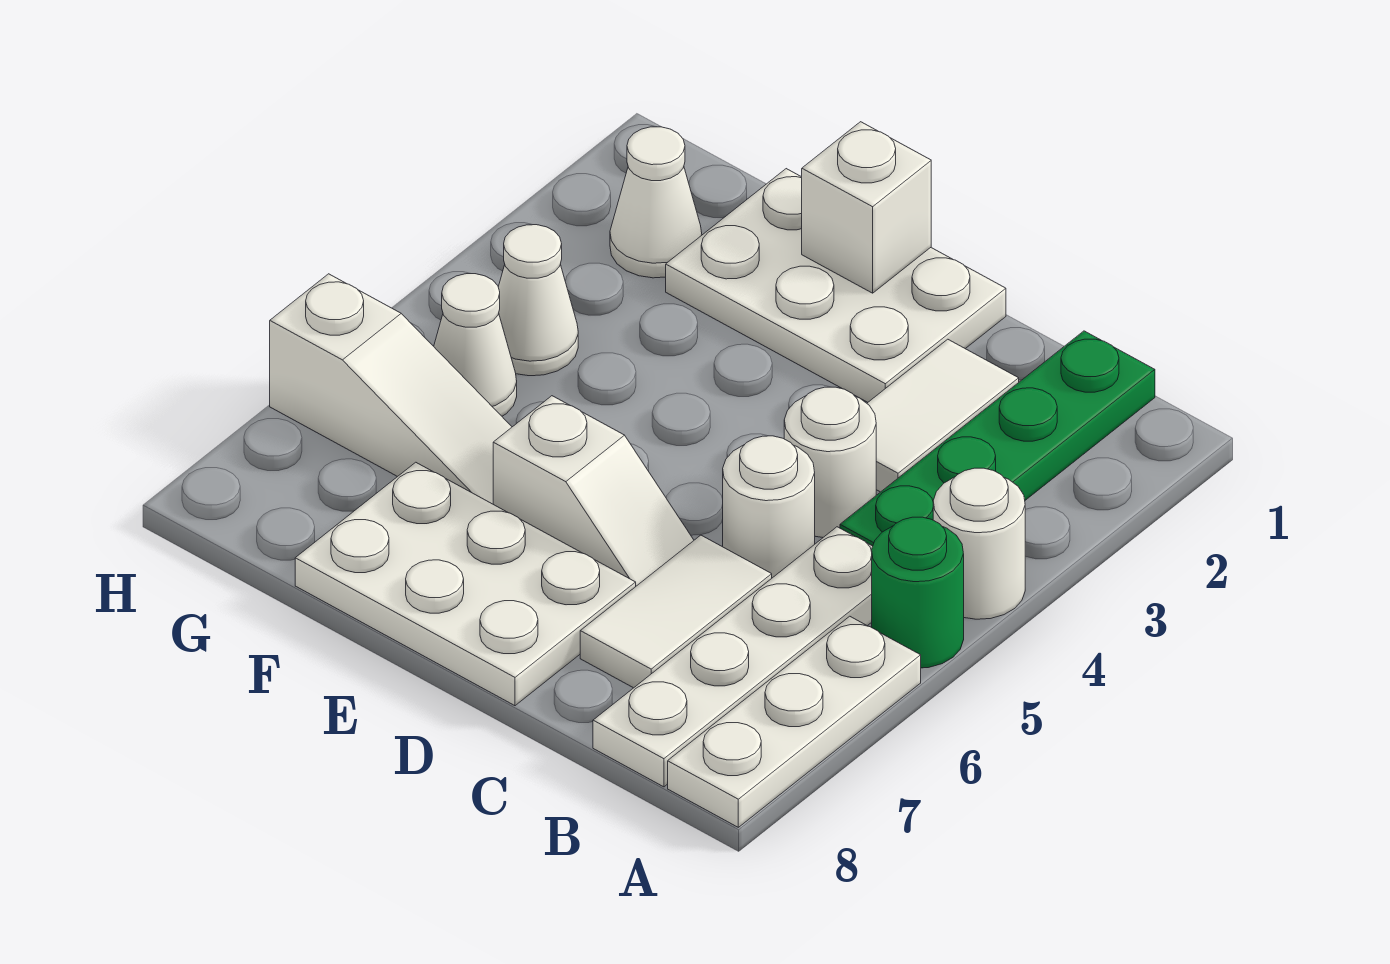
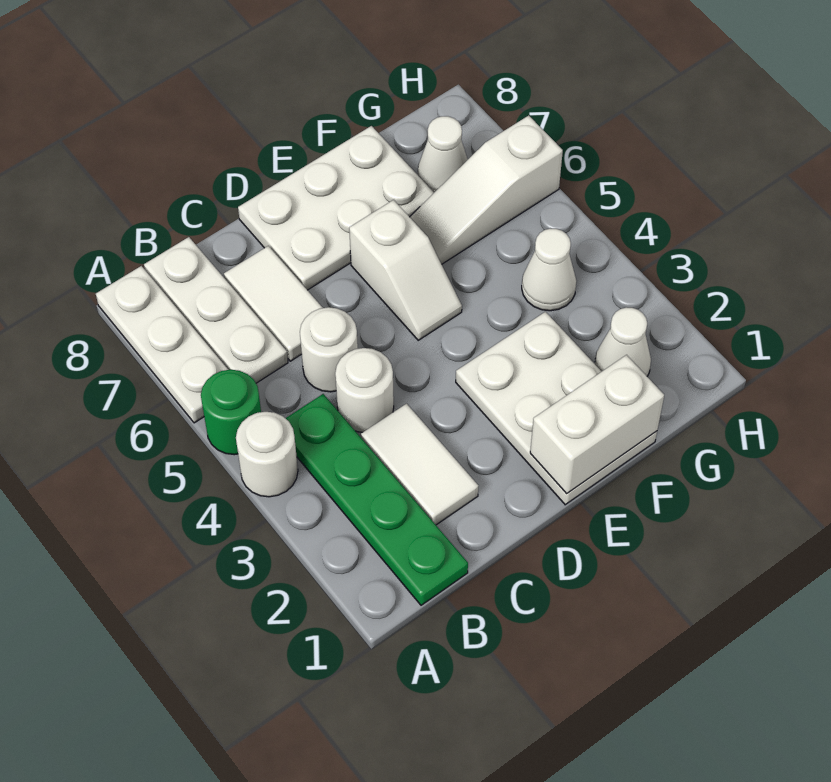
white plate B5:B8 level 1 -> white plate B6:B8 level 1
white plate D1:F2 level 1 -> white plate E1:F3 level 1
white slope D6:E6 level 1 top E -> white slope E5:E6 level 1 top 6
white brick E1 level 2 -> white brick E1:F1 level 2
white cone G5 level 1 -> white cone G7 level 1

